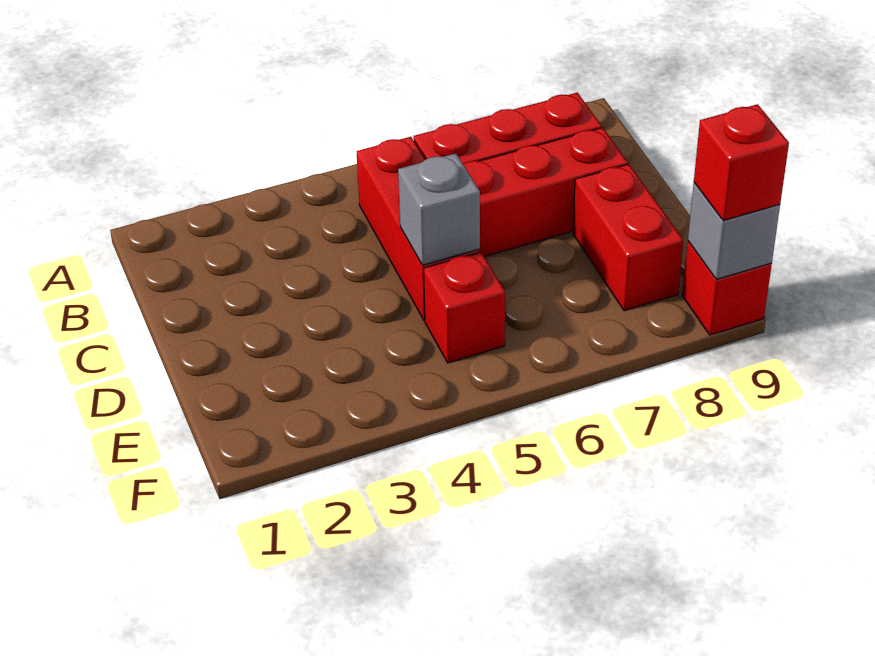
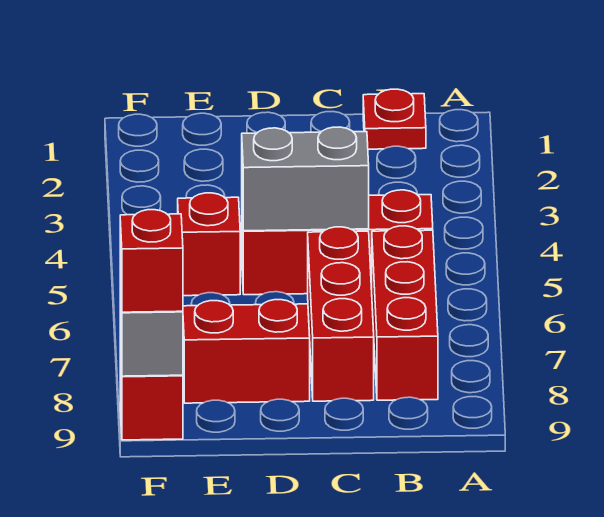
none -> red plate B1 level 1
grey brick D5 level 2 -> grey brick C5:D5 level 2

